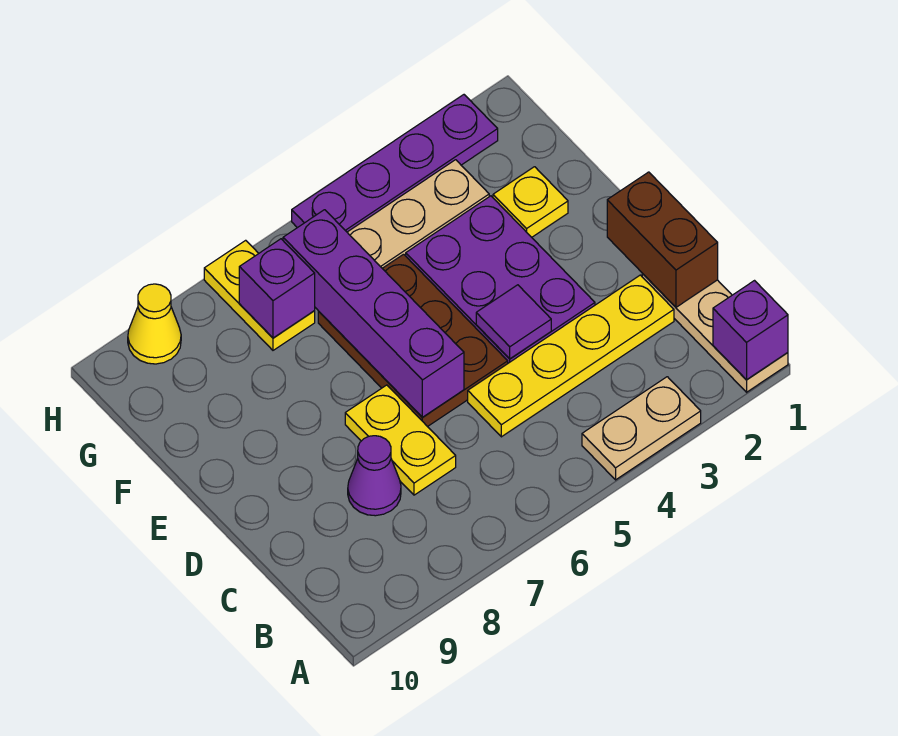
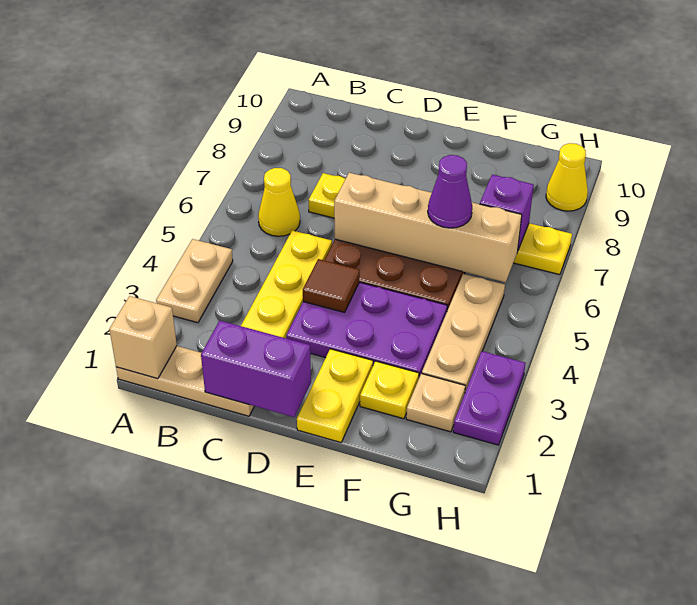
purple brick A1 level 2 -> tan brick A1 level 2
none -> yellow cone B6 level 1
brown brick C1:D1 level 2 -> purple brick C1:D1 level 2
purple cone C8 level 1 -> purple cone F6 level 3
purple tile D4 level 2 -> brown tile D4 level 2
purple brick D6:G6 level 2 -> tan brick D6:G6 level 2
none -> yellow plate E1:E2 level 1
none -> tan plate G2 level 1
purple plate H2:H5 level 1 -> purple plate H2:H3 level 1

